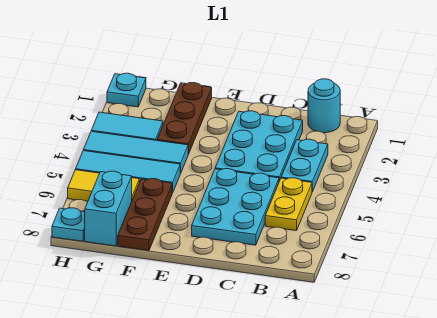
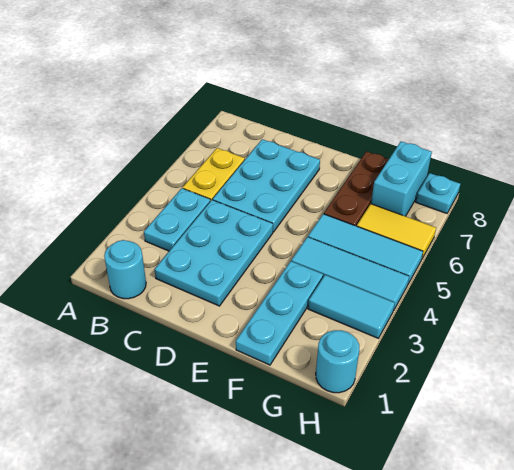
brown plate F1:F3 level 1 -> cyan plate F1:F3 level 1
cyan plate H1 level 1 -> cyan round brick H1 level 1

